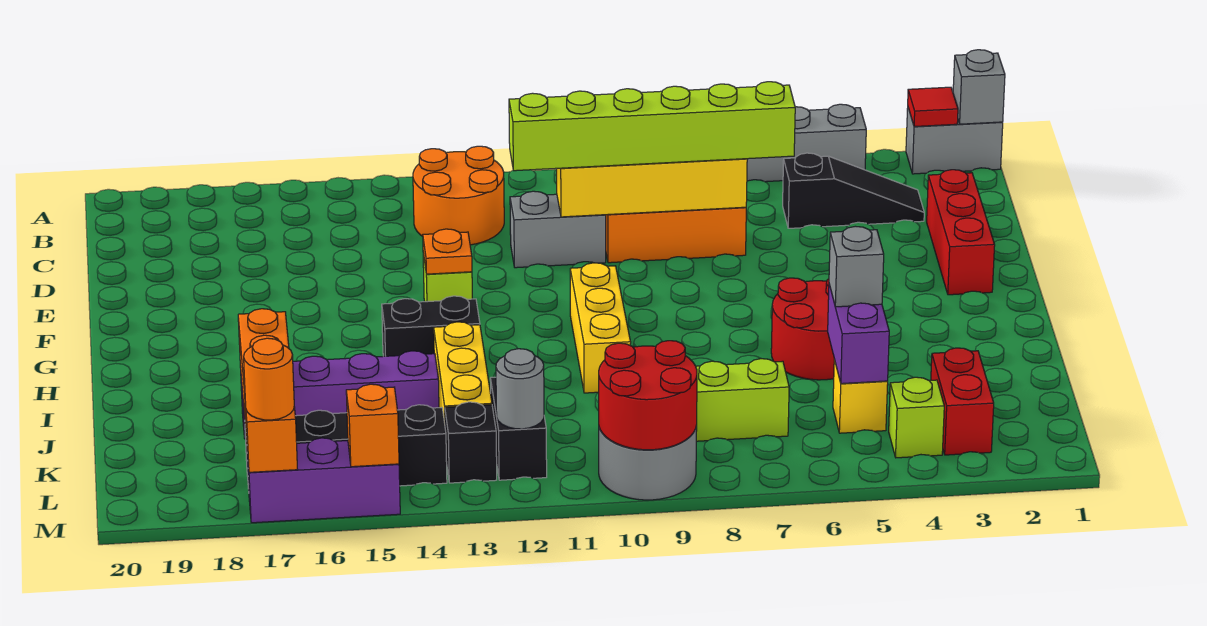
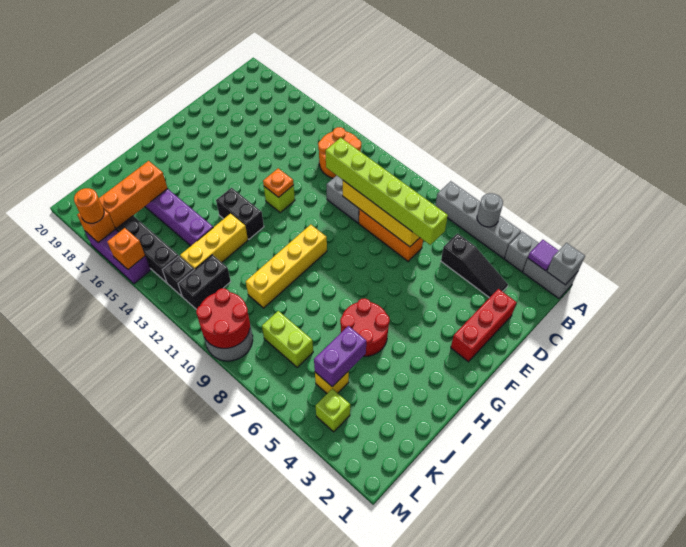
red tile A2 level 2 -> purple tile A2 level 2
yellow brick G10:I10 level 1 -> yellow brick G10:J10 level 1
grey brick J5 level 3 -> grey brick A3 level 1
red brick K3:L3 level 1 -> none
grey round brick L12 level 2 -> grey round brick A5 level 2

